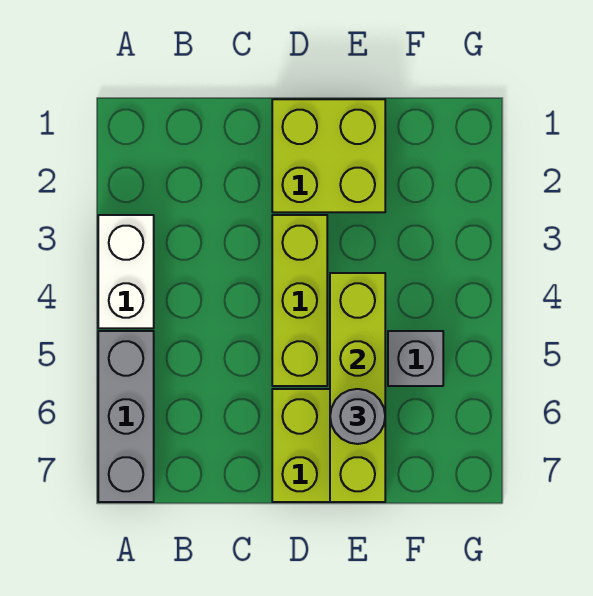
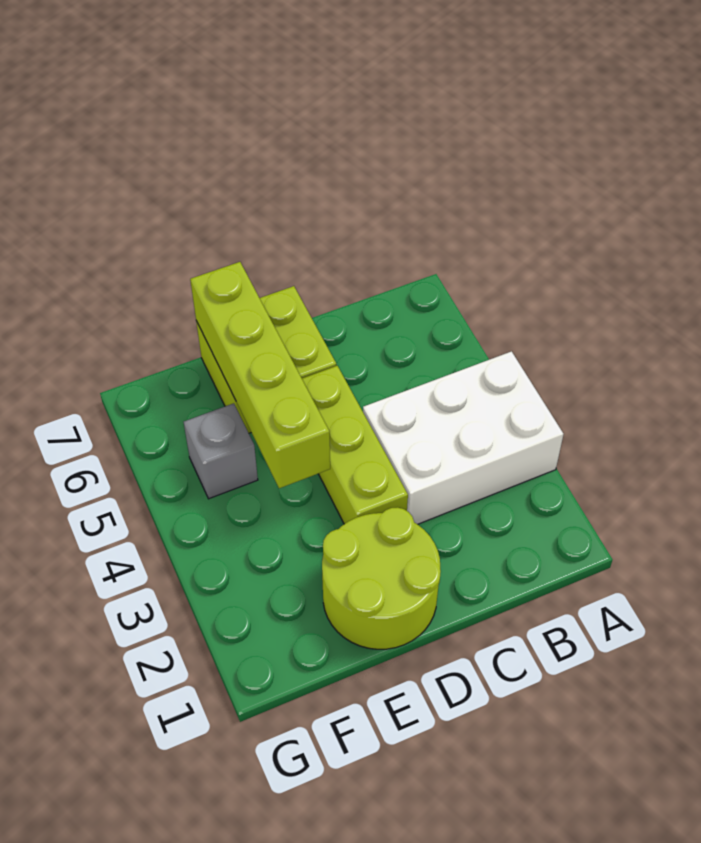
white brick A3:A4 level 1 -> white brick A3:C4 level 1
grey brick A5:A7 level 1 -> none
lime brick D1:E2 level 1 -> lime round brick D1:E2 level 1
grey round brick E6 level 3 -> none

